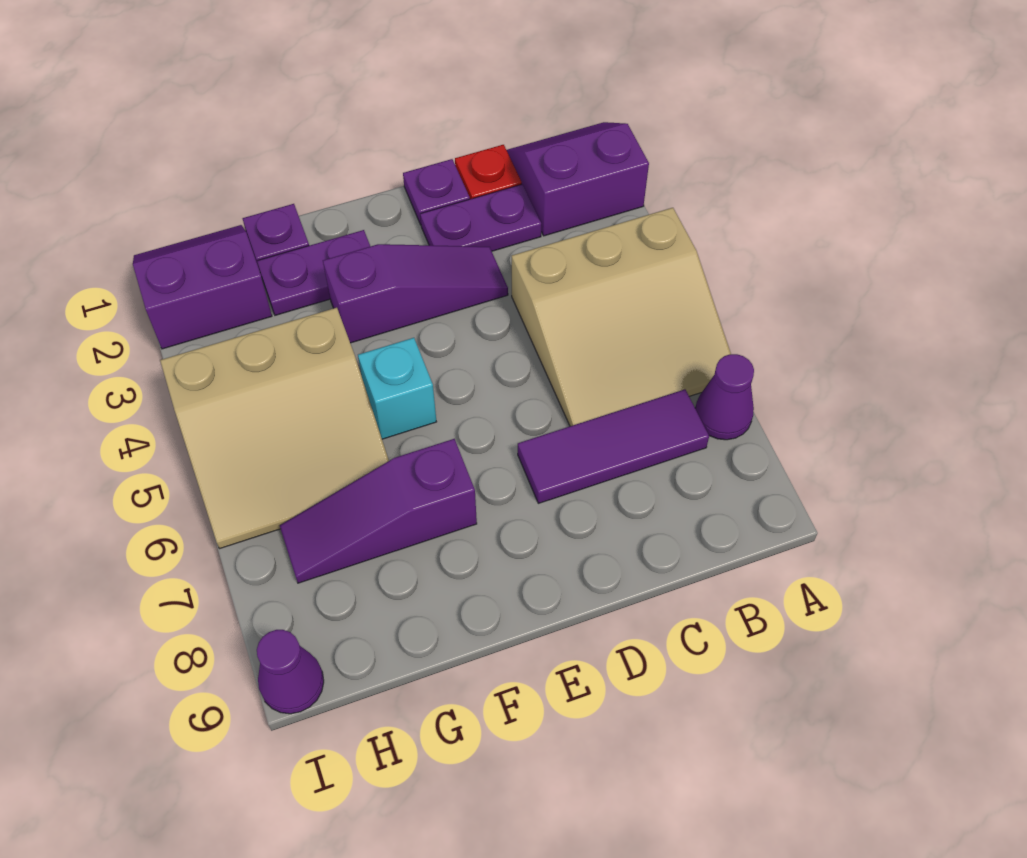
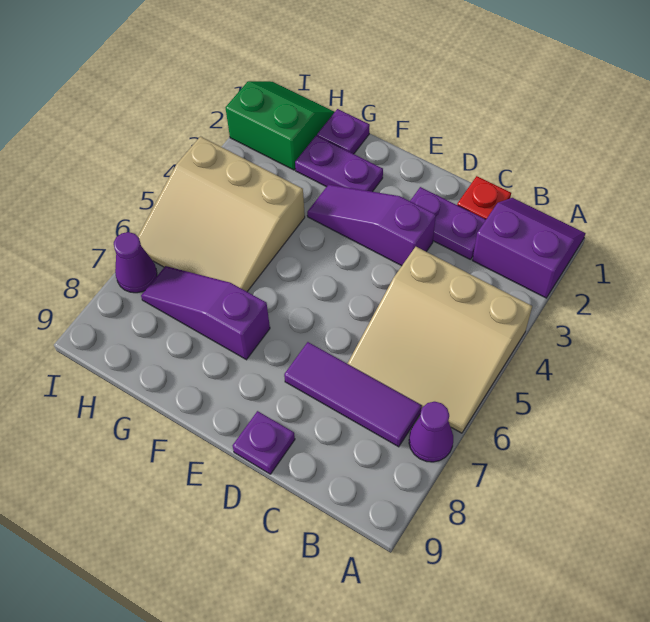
purple plate D1 level 1 -> purple plate D9 level 1
purple slope D3:F3 level 1 top F -> purple slope D3:F3 level 1 top D
cyan brick F5 level 1 -> none
purple slope H1:I2 level 1 top 2 -> green slope H1:I2 level 1 top 2
purple cone I9 level 1 -> purple cone I7 level 1

